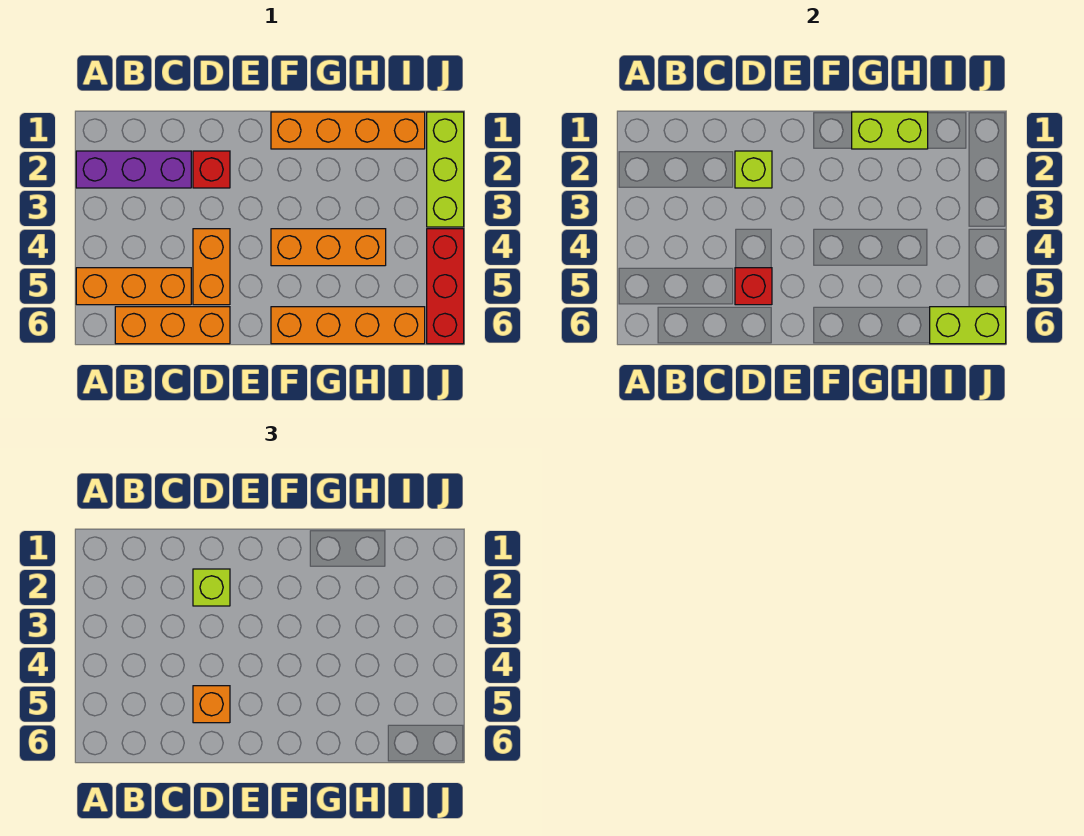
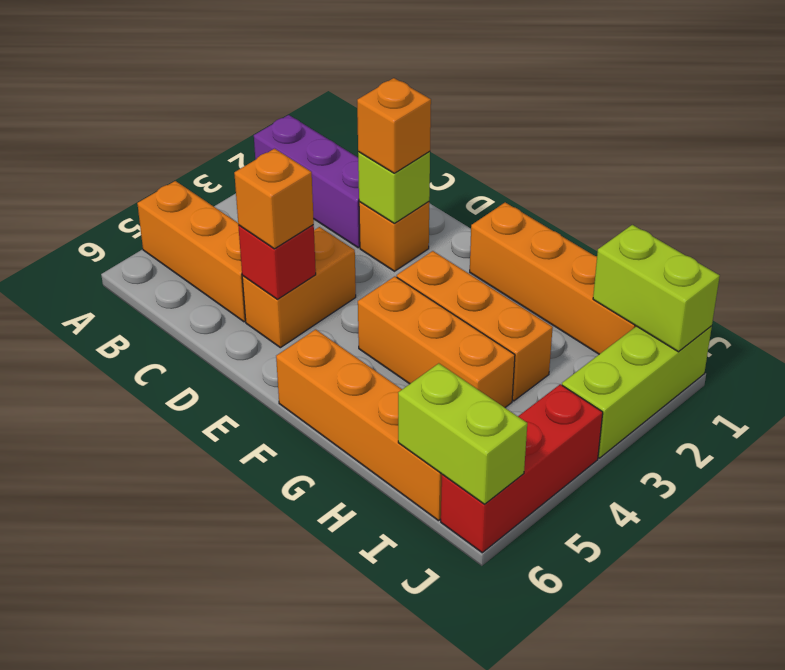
orange brick B6:D6 level 1 -> orange brick F3:H3 level 1
red brick D2 level 1 -> orange brick D2 level 1
lime brick D2 level 3 -> orange brick D2 level 3
lime brick G1:H1 level 2 -> lime brick I1:J1 level 2

